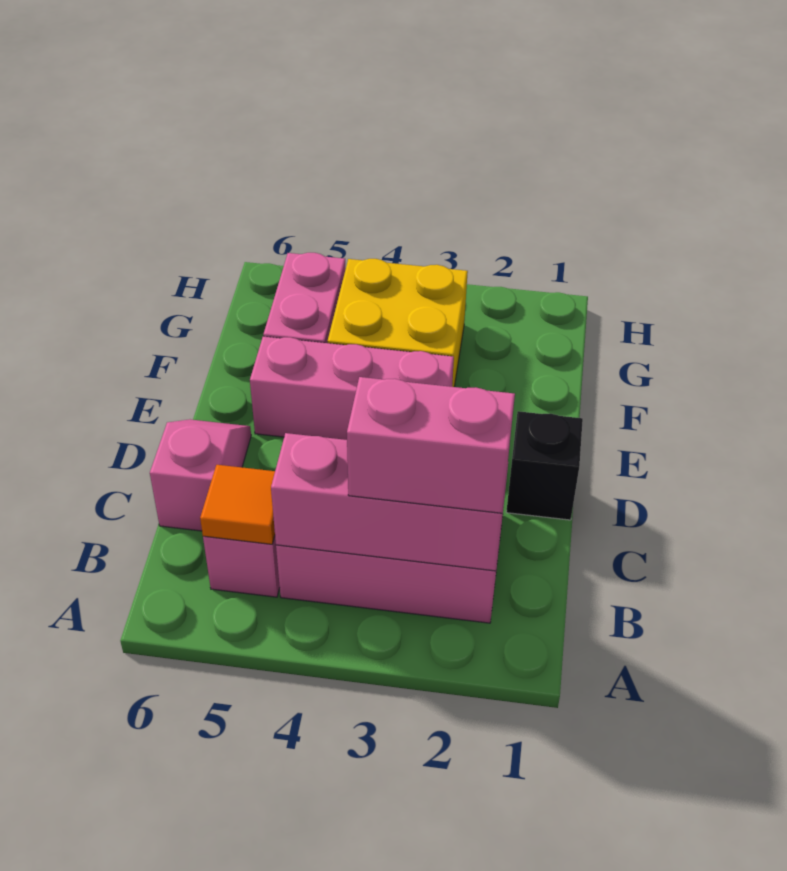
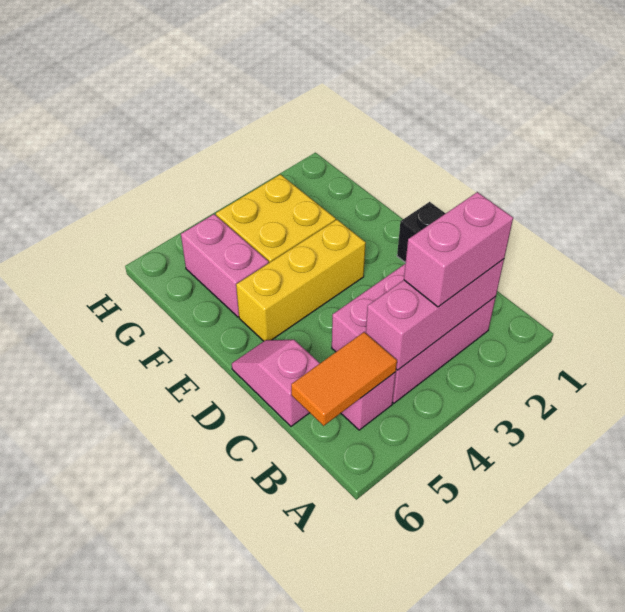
orange tile B5 level 2 -> orange tile B5:B6 level 2
pink brick E3:E5 level 1 -> yellow brick E3:E5 level 1

